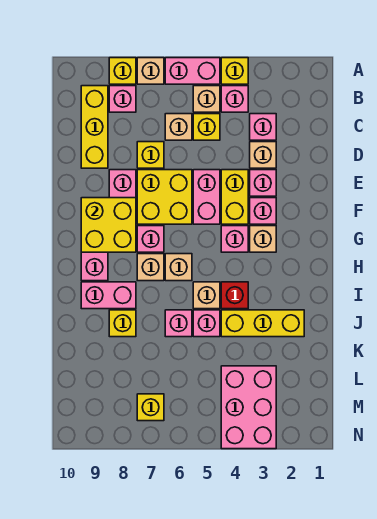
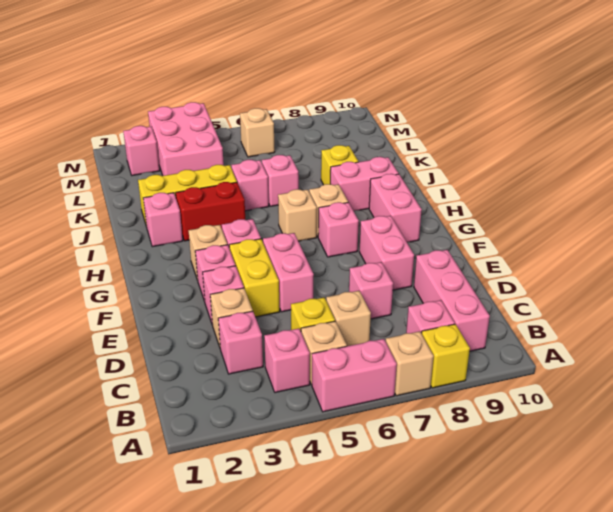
yellow brick A4 level 1 -> none
yellow brick B9:D9 level 1 -> pink brick B9:D9 level 1
yellow brick D7 level 1 -> pink brick D7 level 1
yellow brick E6:F7 level 1 -> none
yellow brick F8:G9 level 2 -> none
none -> pink brick I2 level 1
red brick I4 level 1 -> red brick I3:I4 level 1
tan brick I5 level 1 -> tan brick M6 level 1
none -> pink brick M2 level 1
yellow brick M7 level 1 -> none

